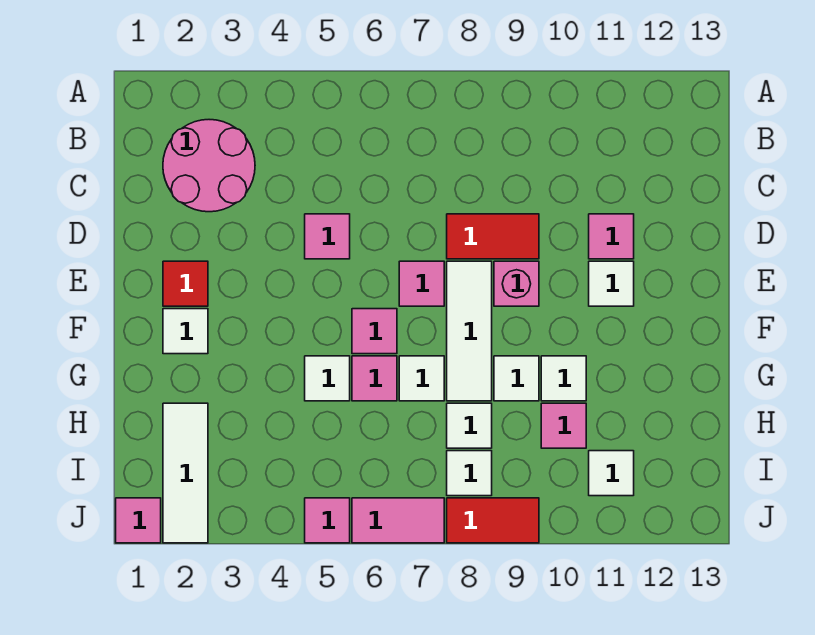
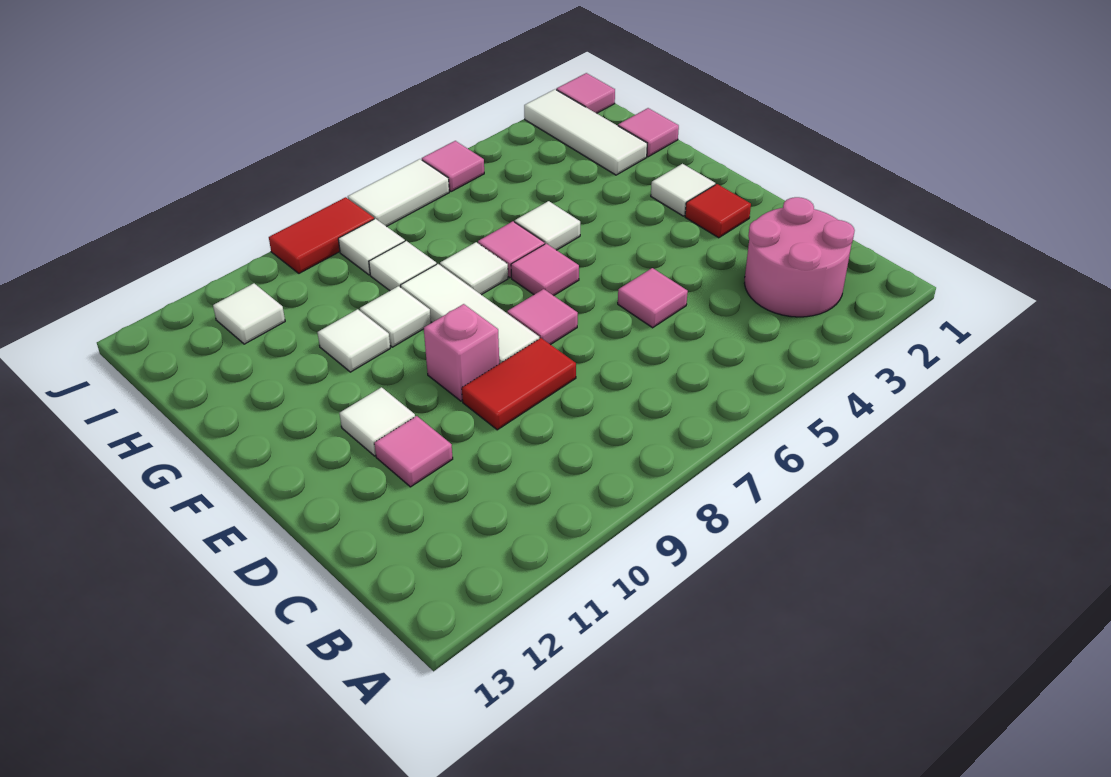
pink tile H10 level 1 -> pink tile H1 level 1
pink tile J6:J7 level 1 -> white tile J6:J7 level 1

